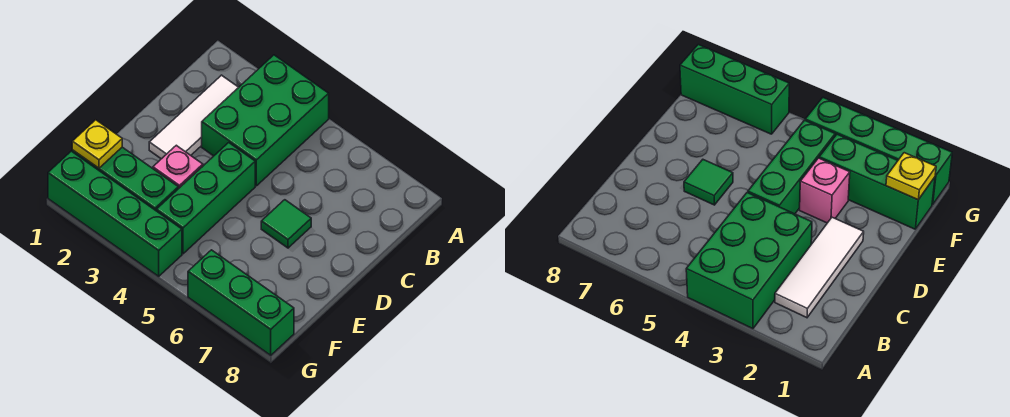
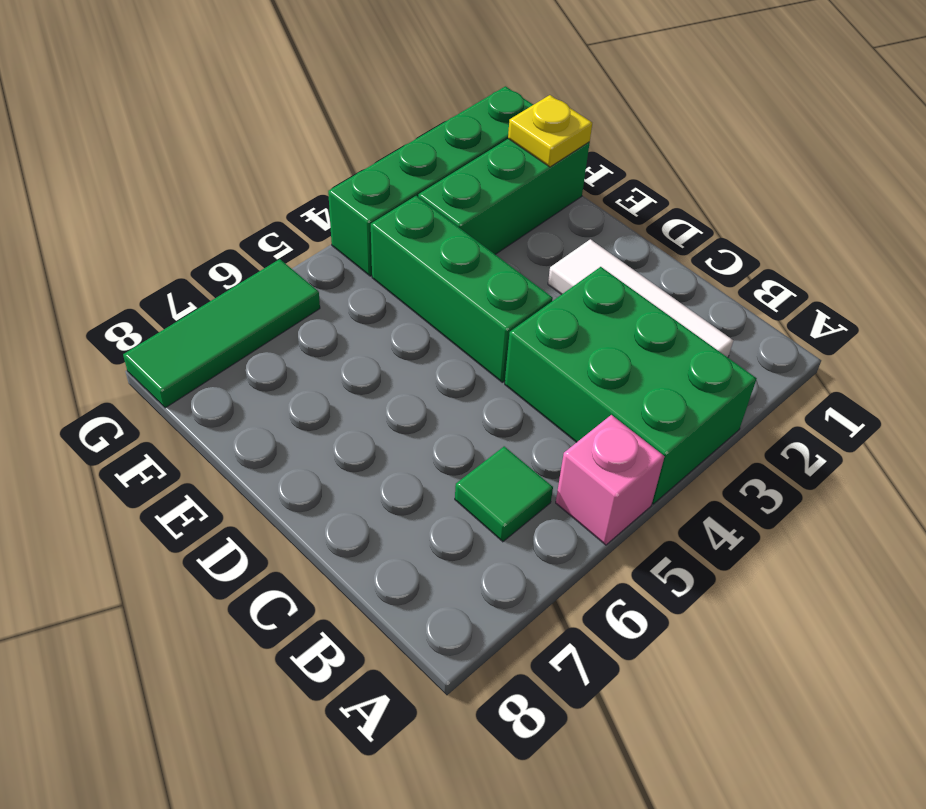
green tile D6 level 1 -> green tile B6 level 1
pink brick E3 level 1 -> pink brick A5 level 1
green brick G6:G8 level 1 -> green tile G6:G8 level 1

